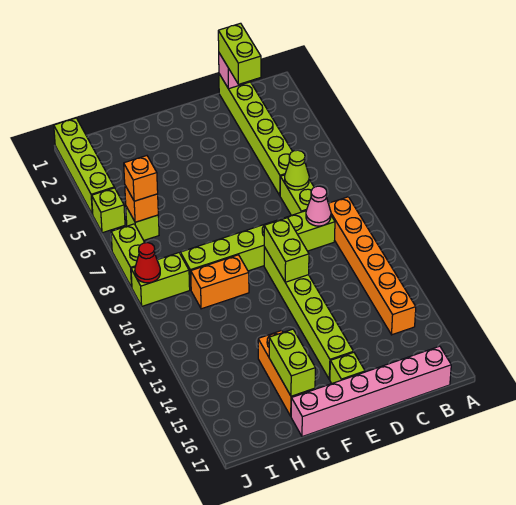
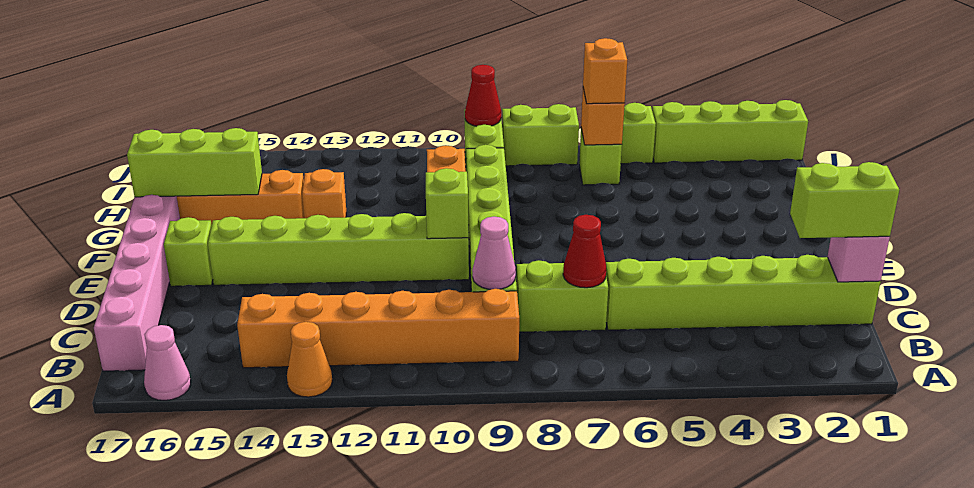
none -> orange cone A13 level 1
none -> pink cone A16 level 1
lime cone C7 level 2 -> red cone C7 level 2
lime brick E10:E11 level 2 -> lime brick E10 level 2
none -> orange brick G13 level 1
lime brick G15:G16 level 2 -> lime brick G15:G17 level 2

